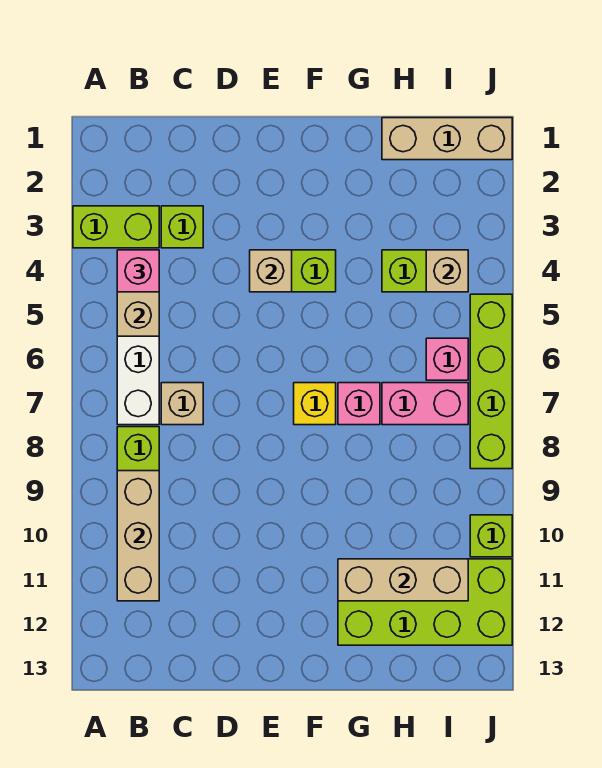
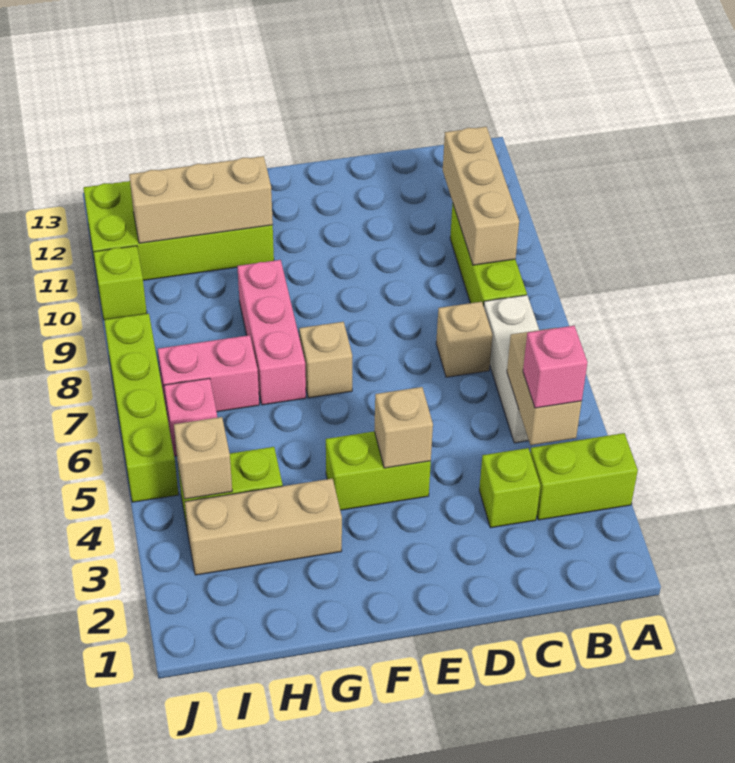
yellow brick F7 level 1 -> tan brick F7 level 1
pink brick G7 level 1 -> pink brick G7:G9 level 1
tan brick H1:J1 level 1 -> tan brick G3:I3 level 1

